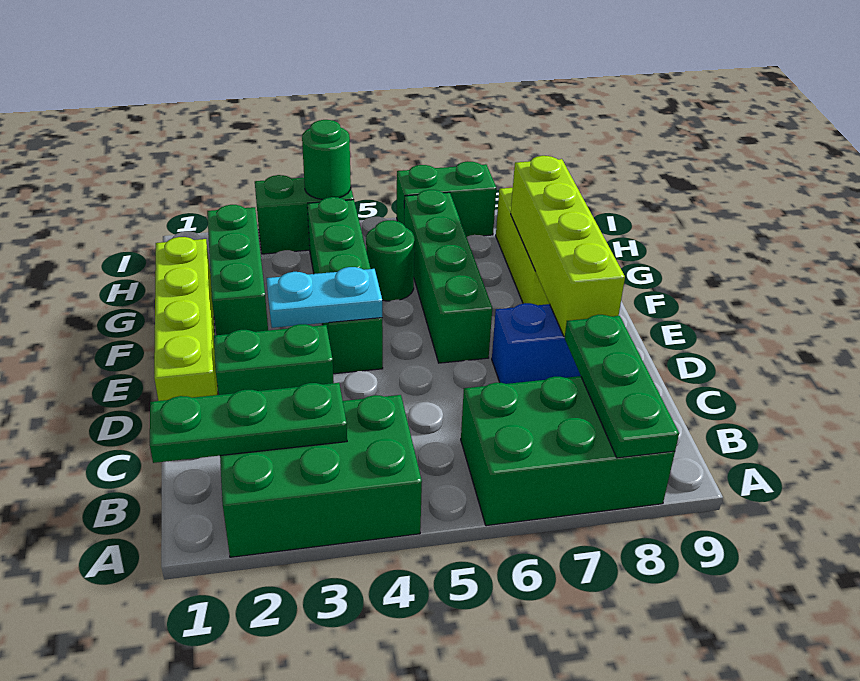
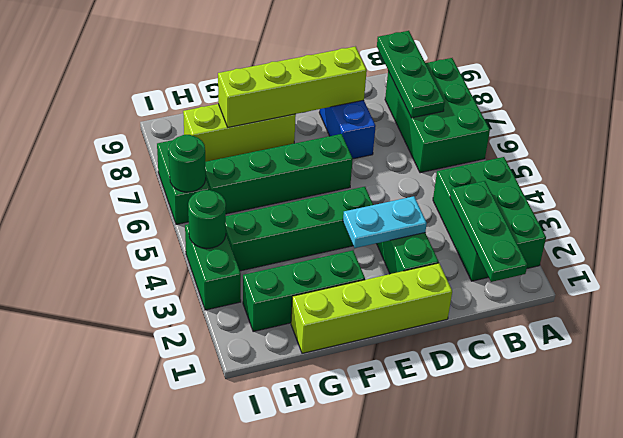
green plate A8:C8 level 2 -> green plate B7:B9 level 2
cyan plate E3:E4 level 2 -> cyan plate D3:E3 level 2
green round brick G5 level 1 -> green round brick I6 level 2

